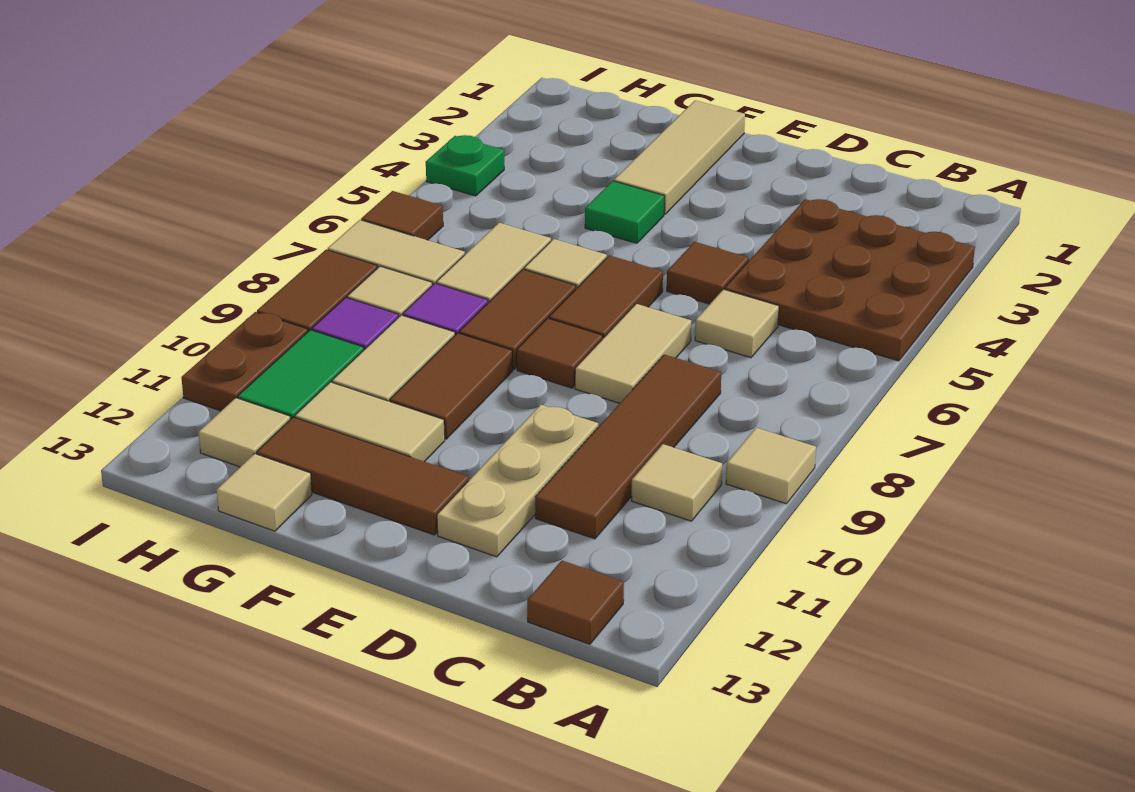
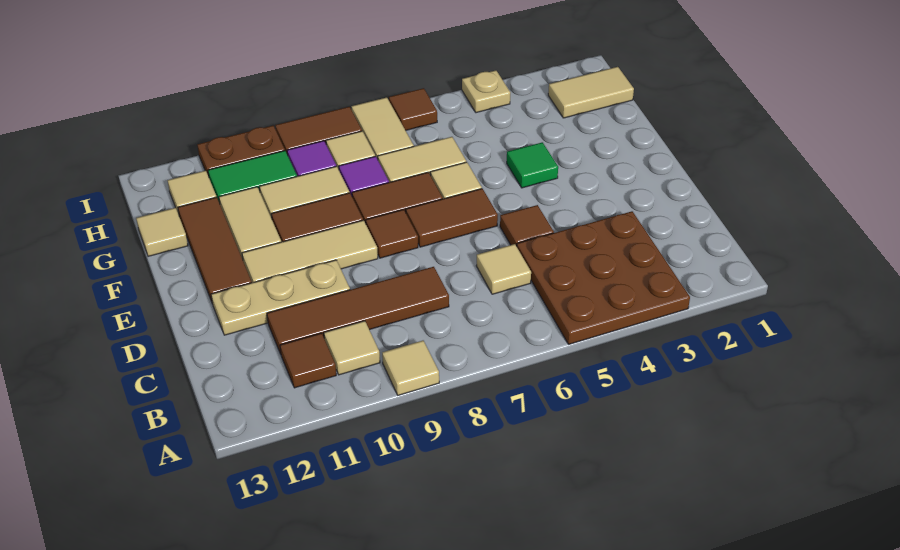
brown tile B13 level 1 -> brown tile B11 level 1
tan tile D7:D8 level 1 -> tan tile H1:H2 level 1
tan tile F1:F3 level 1 -> tan tile E9:E11 level 1
green plate I4 level 1 -> tan plate I4 level 1

